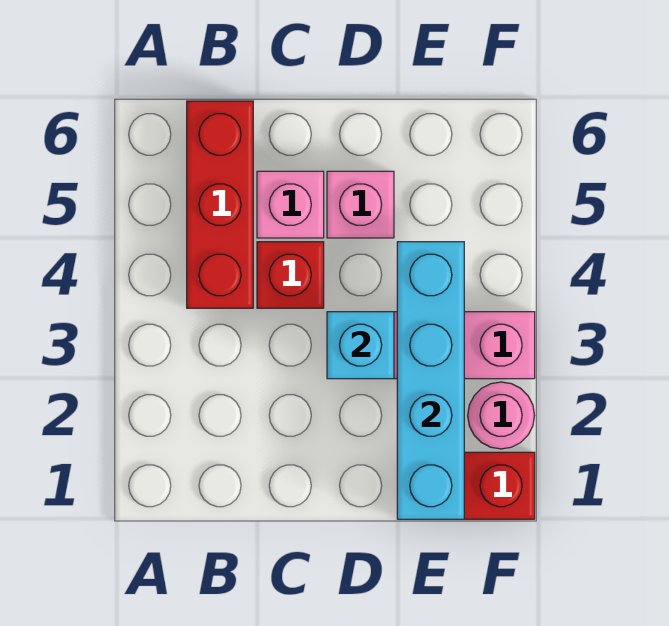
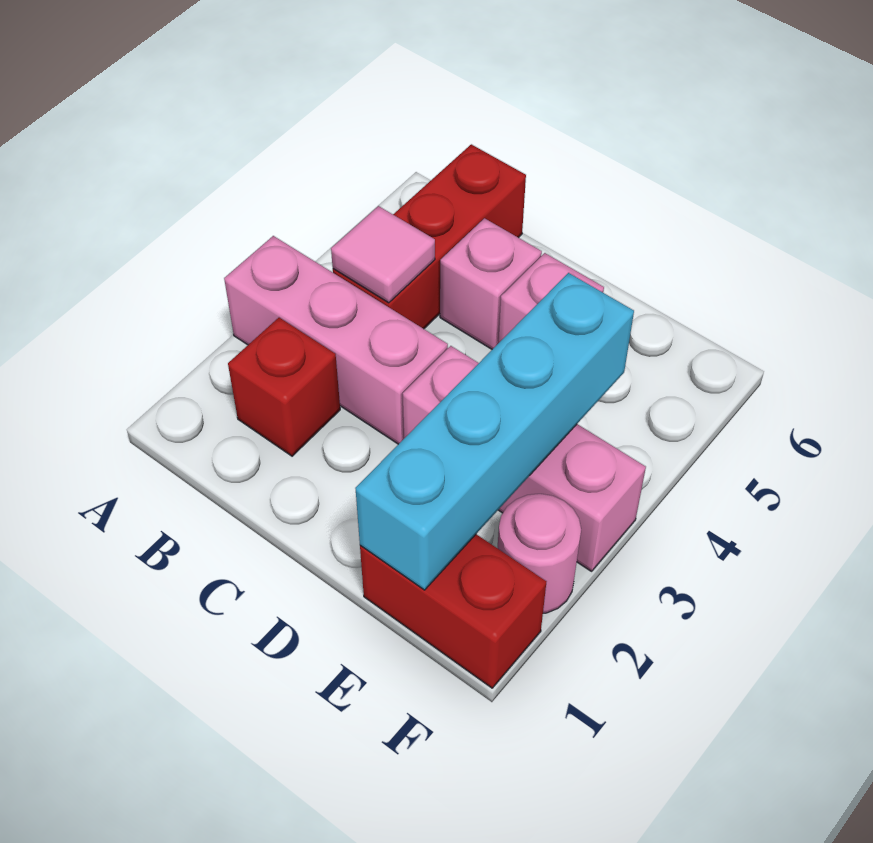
none -> pink brick A3:C3 level 1
none -> pink tile B4 level 2
red brick C4 level 1 -> red brick B2 level 1
cyan brick D3 level 2 -> none

